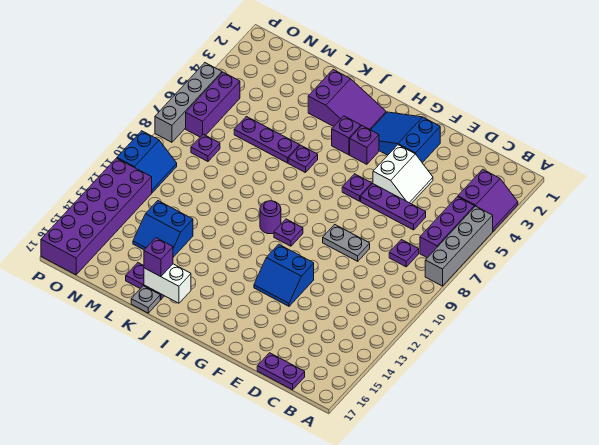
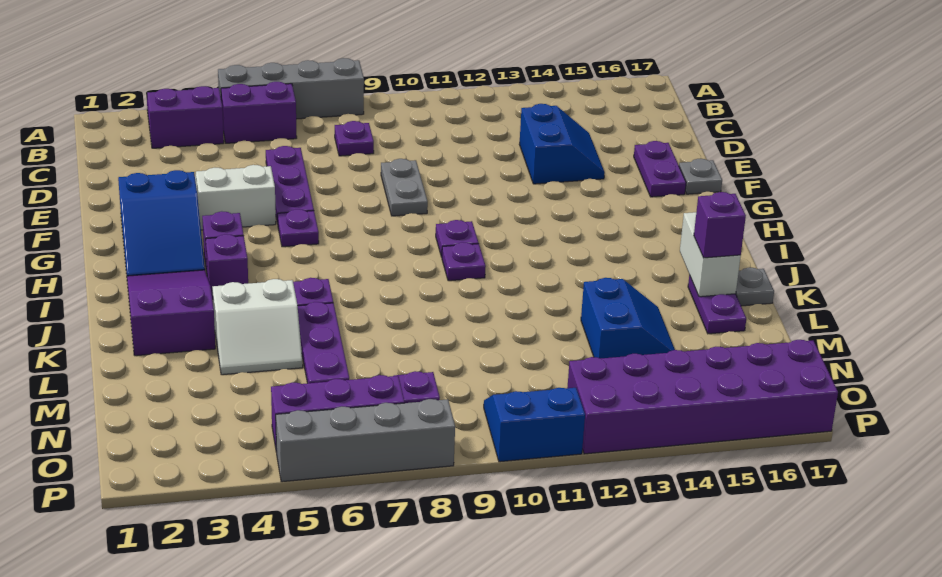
purple brick B5:B7 level 1 -> purple brick B5:B6 level 1
purple plate C17:D17 level 1 -> purple plate E16:F16 level 1
blue slope F12:G13 level 1 top 12 -> blue slope D13:E14 level 1 top 13
none -> grey plate F17 level 1
purple round brick I10 level 1 -> purple plate I10 level 1
none -> white slope K4:L5 level 1 top K

